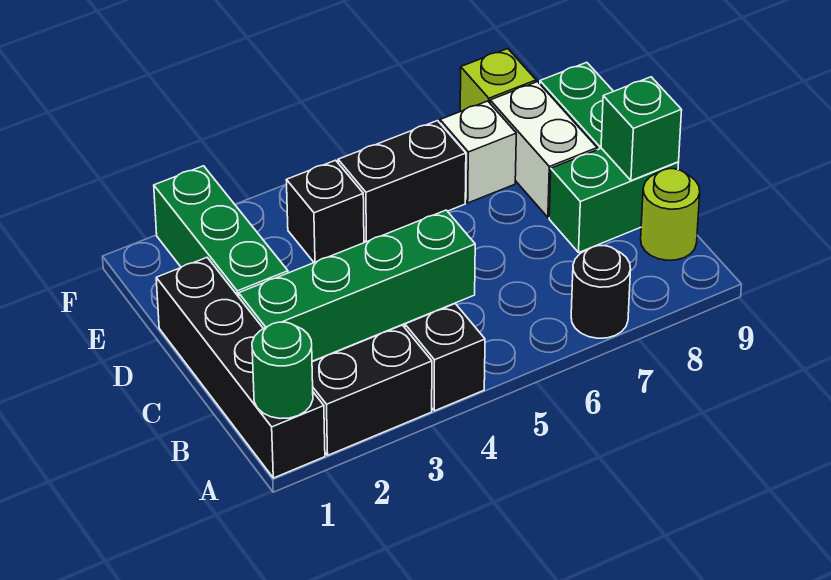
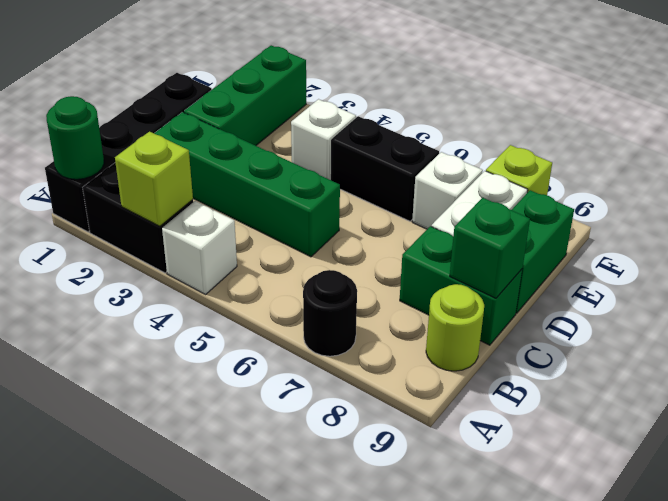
none -> lime brick A3 level 2
black brick A4 level 1 -> white brick A4 level 1
black brick E4 level 1 -> white brick E4 level 1

